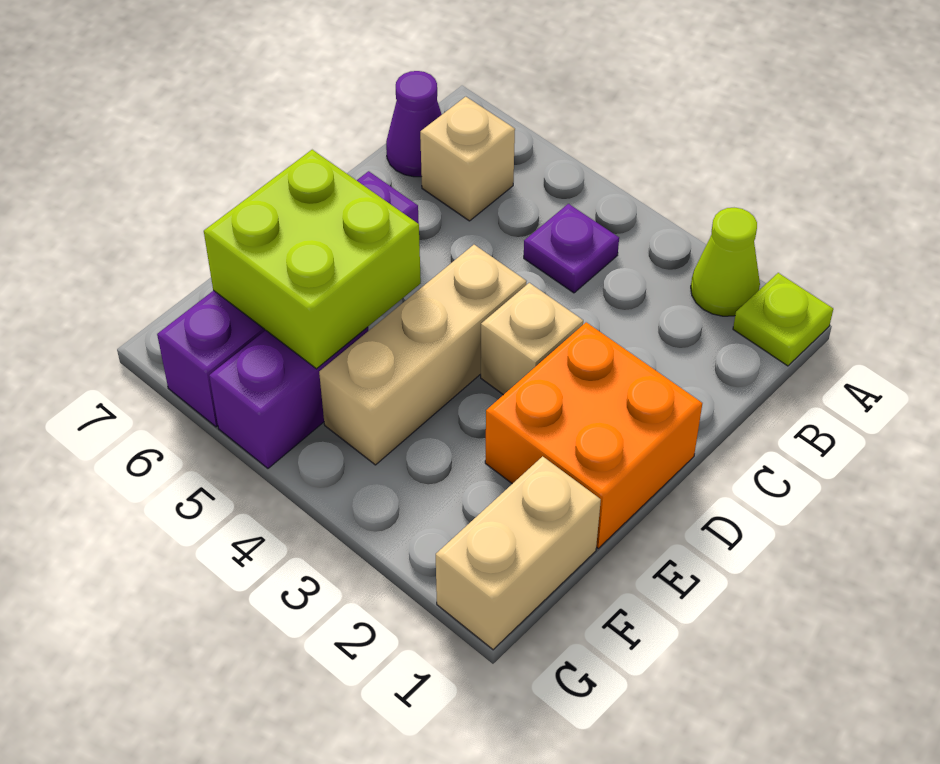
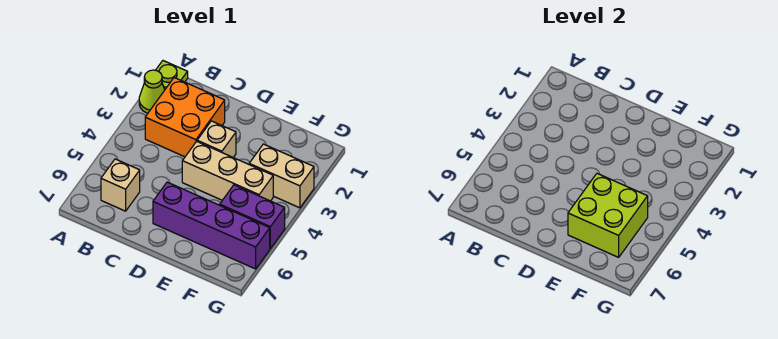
purple plate B4 level 1 -> none
purple cone B7 level 1 -> none
orange brick D1:E2 level 1 -> orange brick B2:C3 level 1
tan brick F1:G1 level 1 -> tan brick F3:G3 level 1

